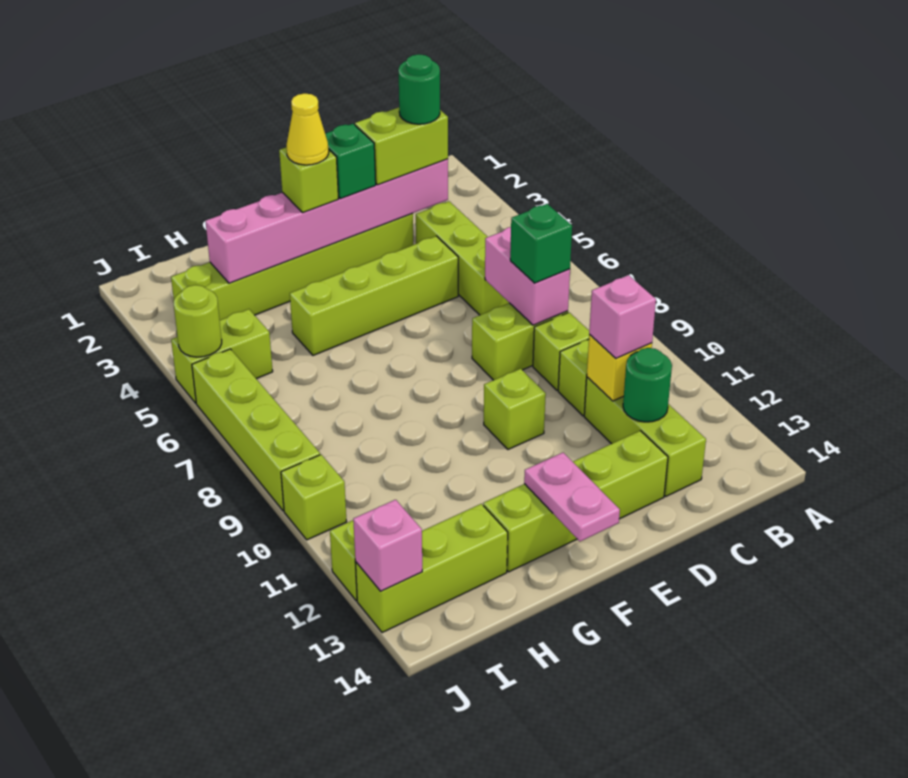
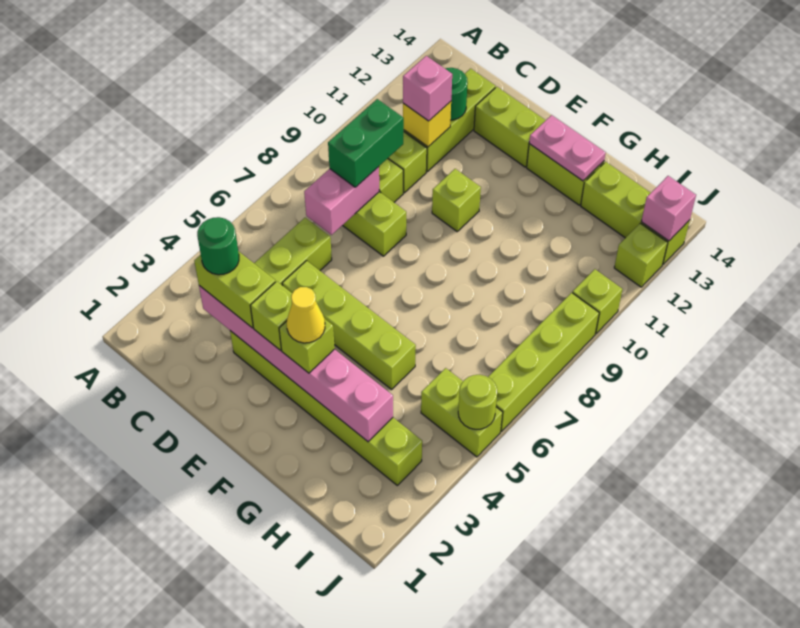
green brick C8 level 3 -> green brick C8:C9 level 3
green brick E3 level 3 -> lime brick E3 level 3
pink plate F13:F14 level 2 -> pink plate F13:G13 level 2

